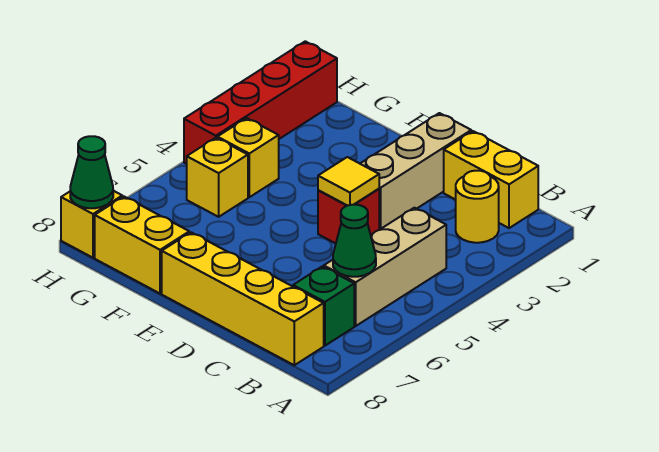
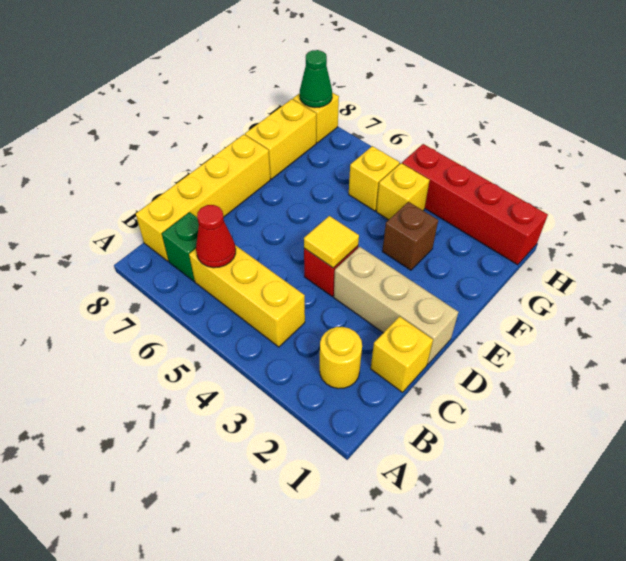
yellow brick B1:C1 level 1 -> yellow brick C1 level 1
tan brick B4:B6 level 1 -> yellow brick B4:B6 level 1
green cone B6 level 2 -> red cone B6 level 2
none -> brown brick F3 level 1

